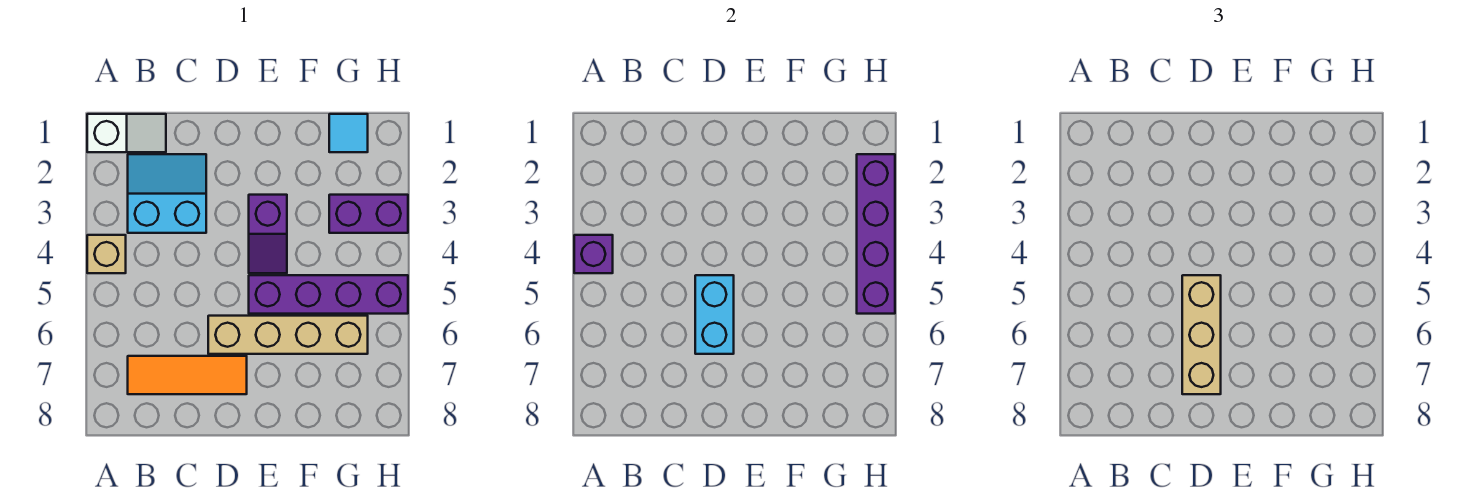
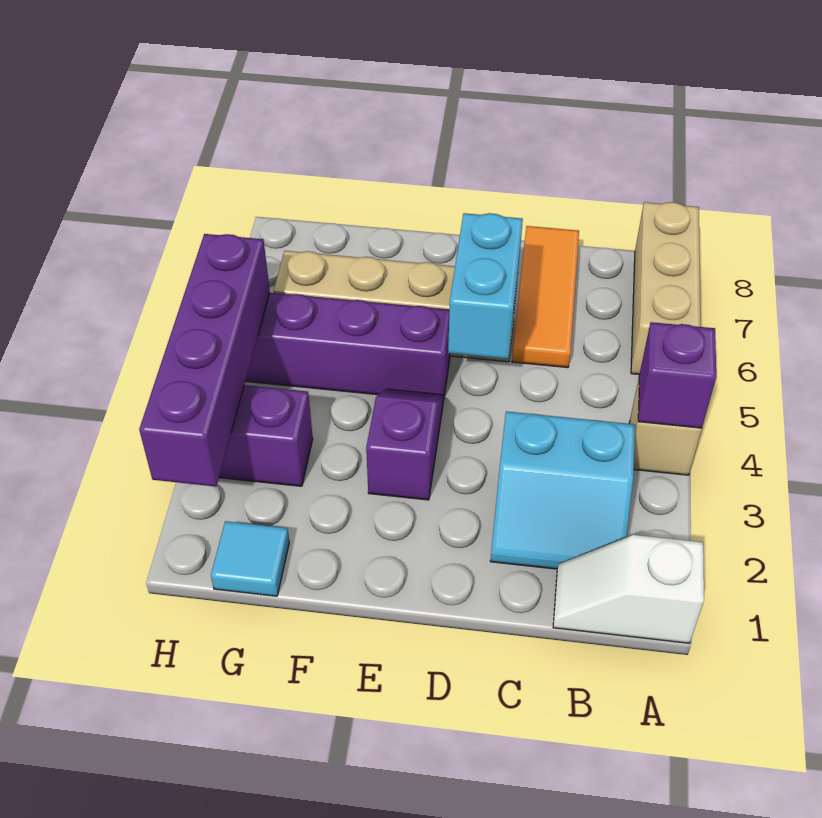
orange tile B7:D7 level 1 -> orange tile C6:C8 level 1
tan brick D5:D7 level 3 -> tan brick A6:A8 level 1

